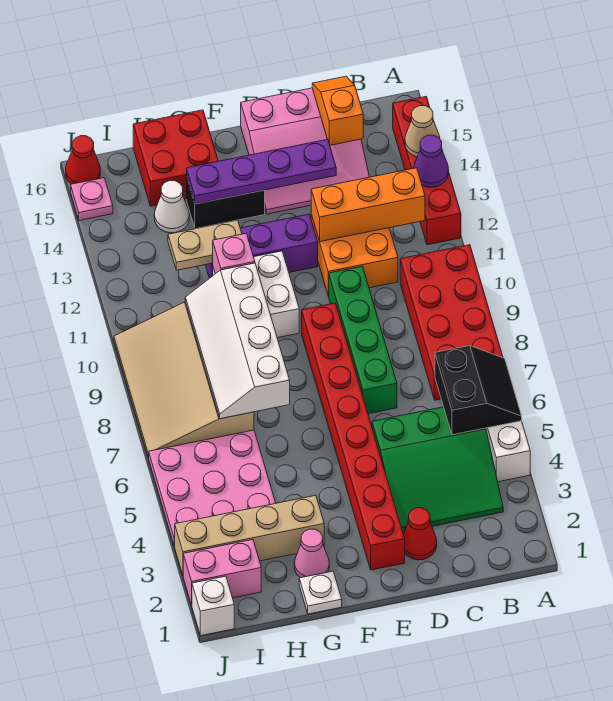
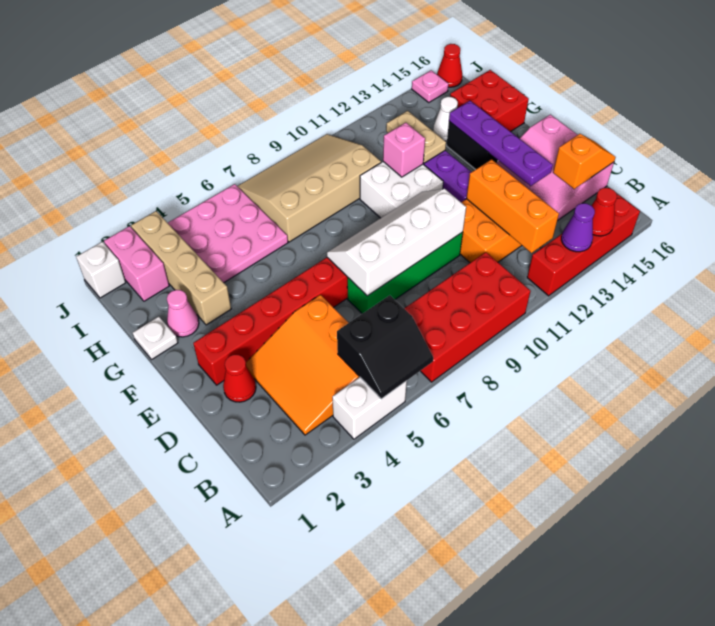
tan cone A14 level 2 -> red cone A14 level 2
green slope B3:D5 level 1 top 5 -> orange slope B3:D5 level 1 top 5
white slope G7:H10 level 2 top G -> white slope D7:E10 level 2 top D

